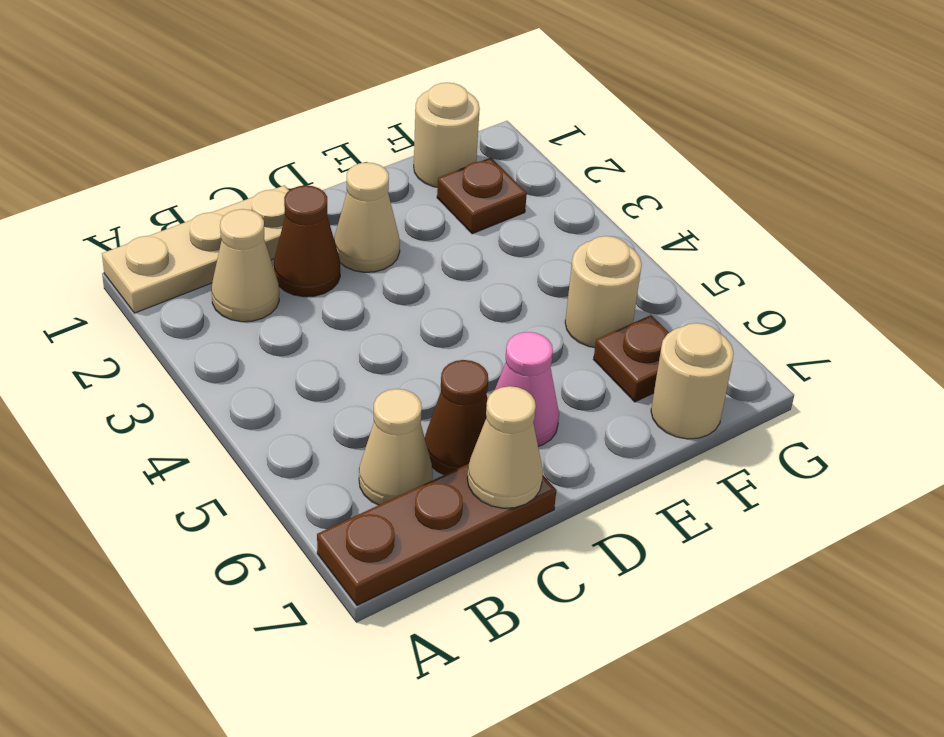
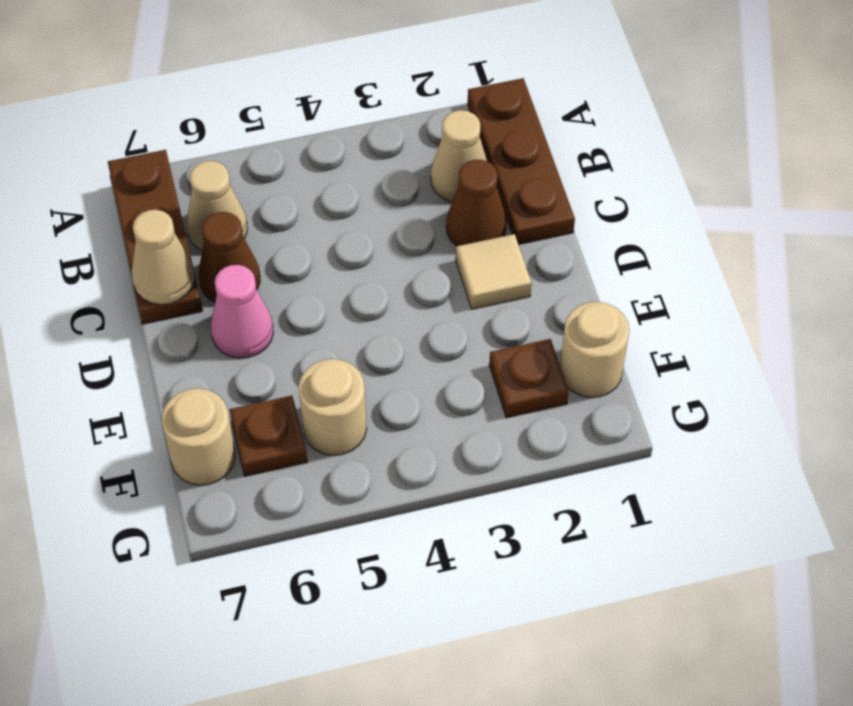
tan plate A1:C1 level 1 -> brown plate A1:C1 level 1
tan cone D2 level 1 -> tan tile D2 level 1

